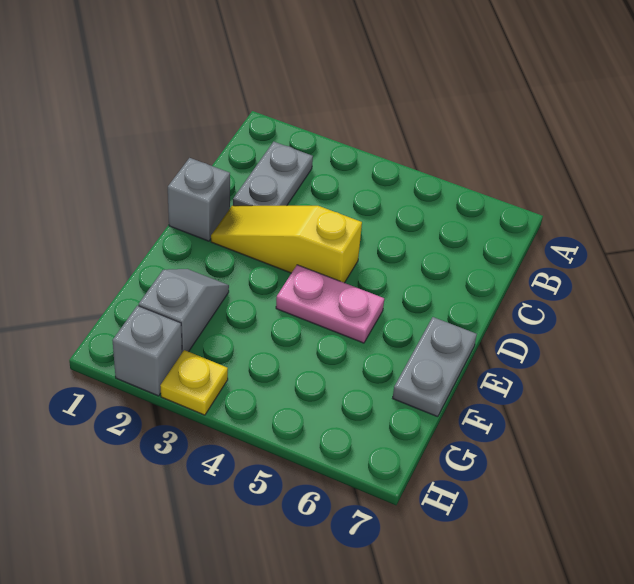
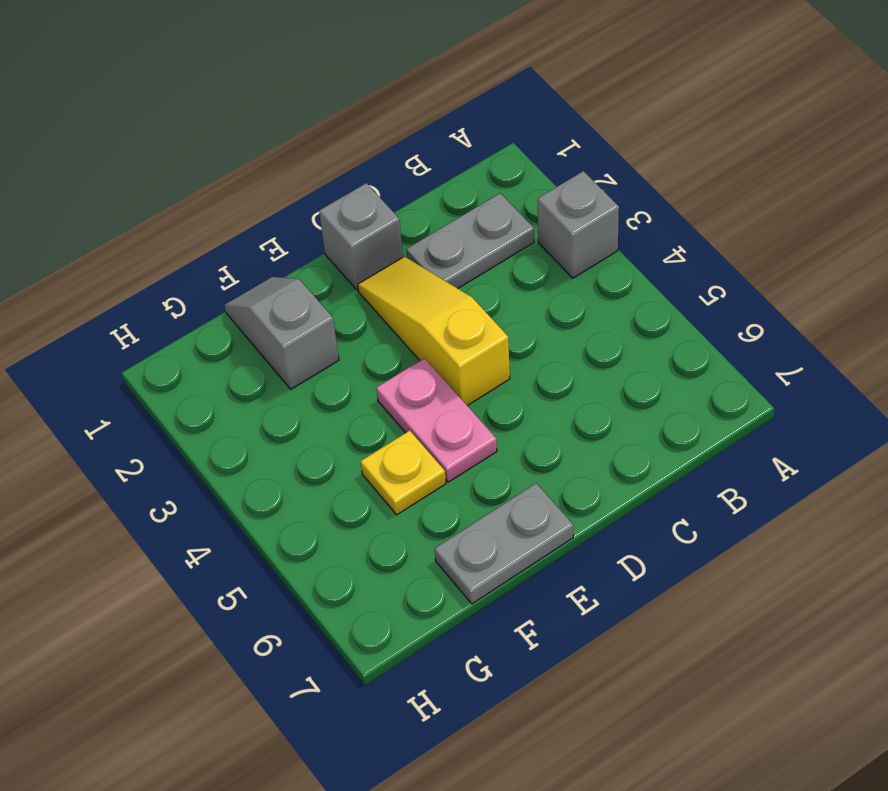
grey slope F2:G2 level 1 top G -> grey slope F1:F2 level 1 top 2
grey brick H2 level 1 -> grey brick A3 level 1
yellow plate H3 level 1 -> yellow plate F5 level 1

